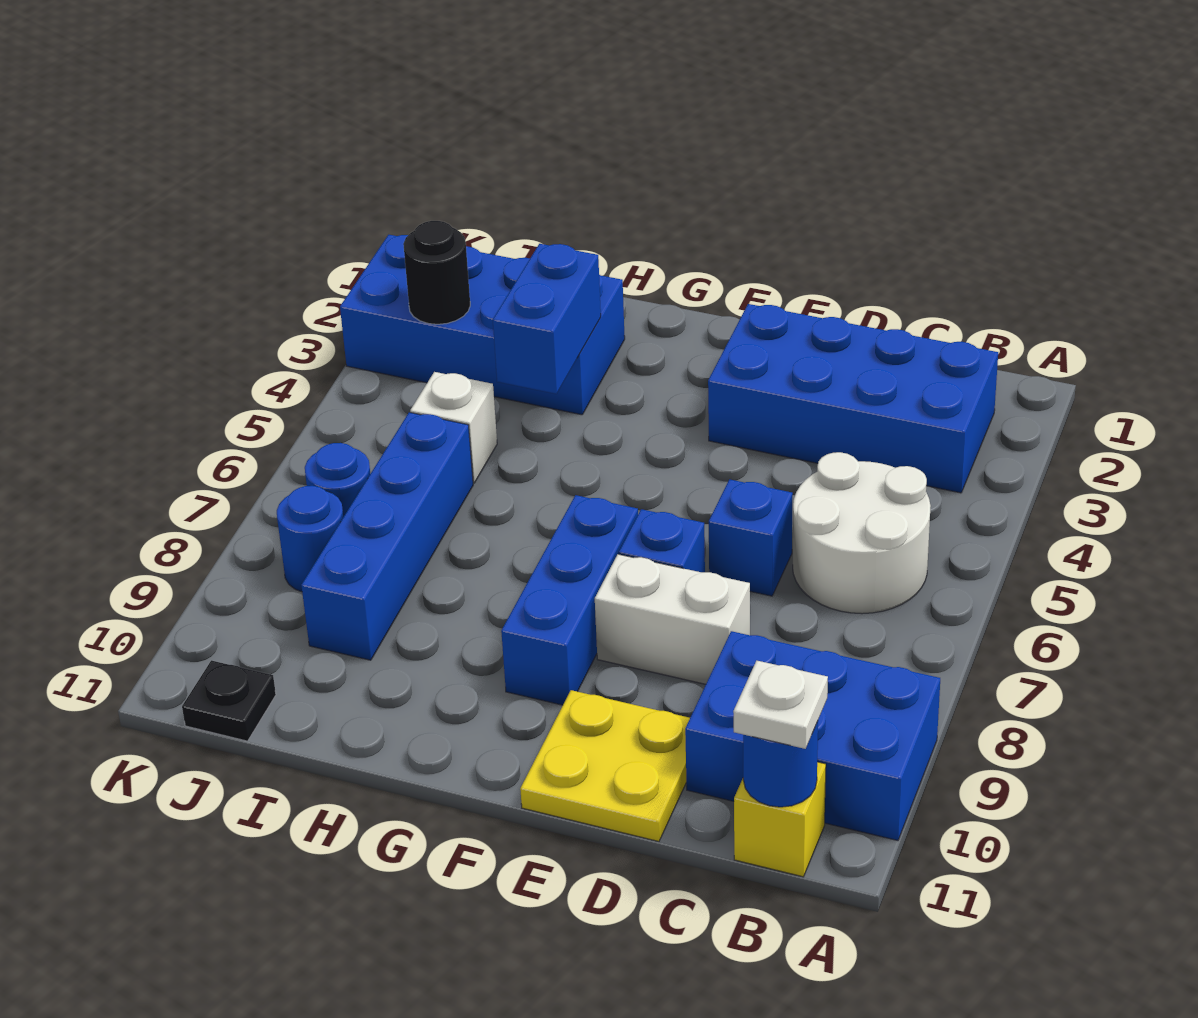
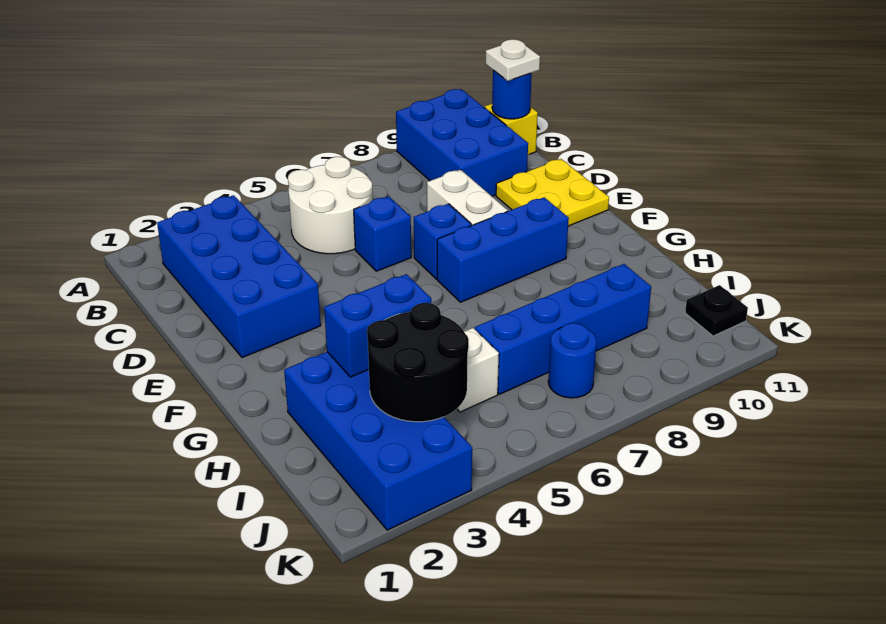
black round brick J3 level 2 -> black round brick I3:J4 level 2
blue round brick J8 level 1 -> none

